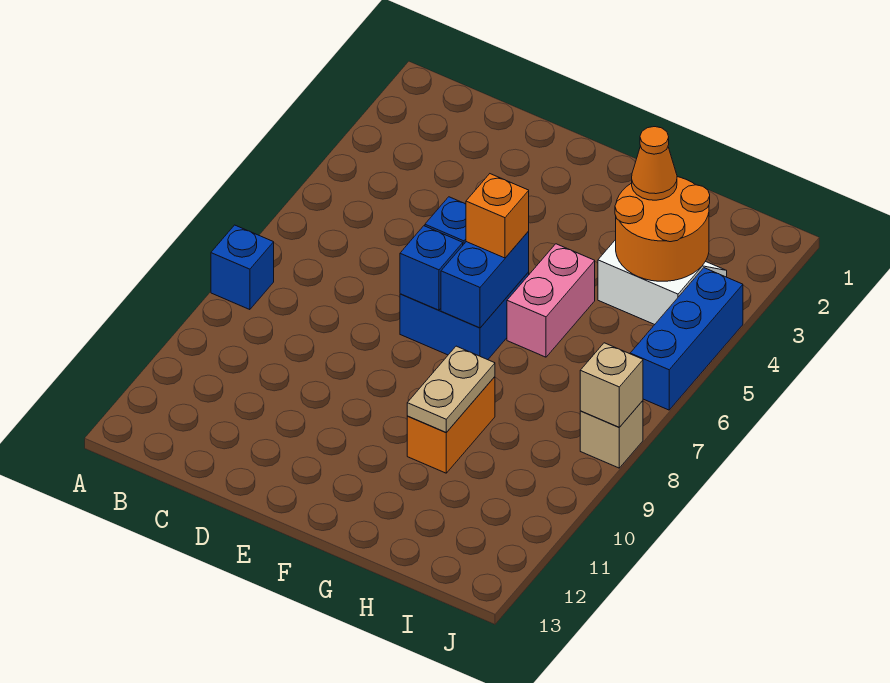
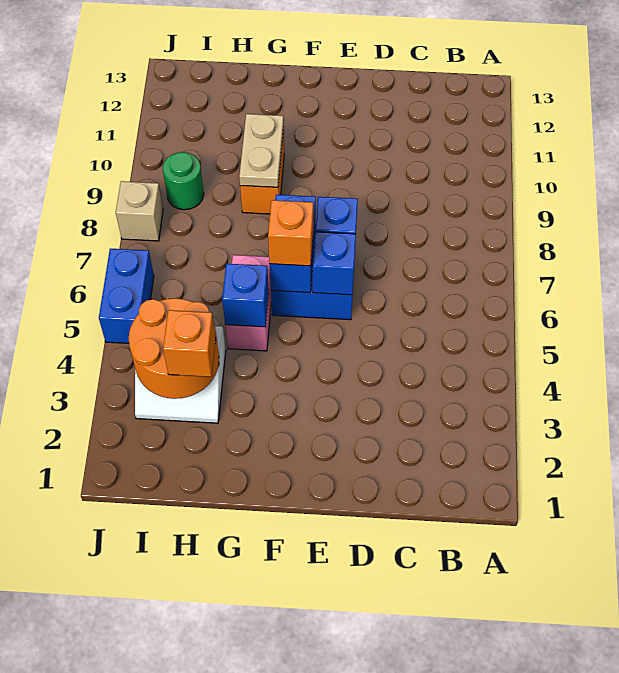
blue brick A8 level 1 -> blue brick G5 level 2
orange cone H3 level 3 -> orange brick H3 level 3
none -> green round brick I9 level 1
blue brick J4:J6 level 1 -> blue brick J5:J6 level 1
tan brick J8 level 2 -> none

